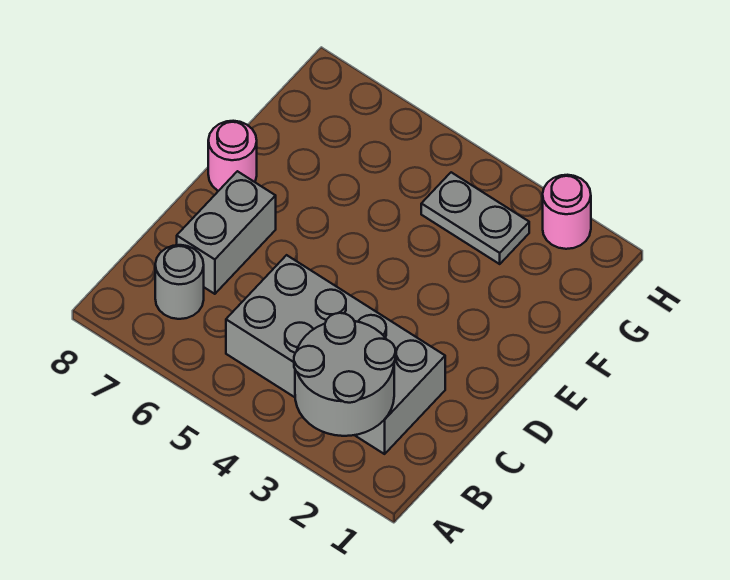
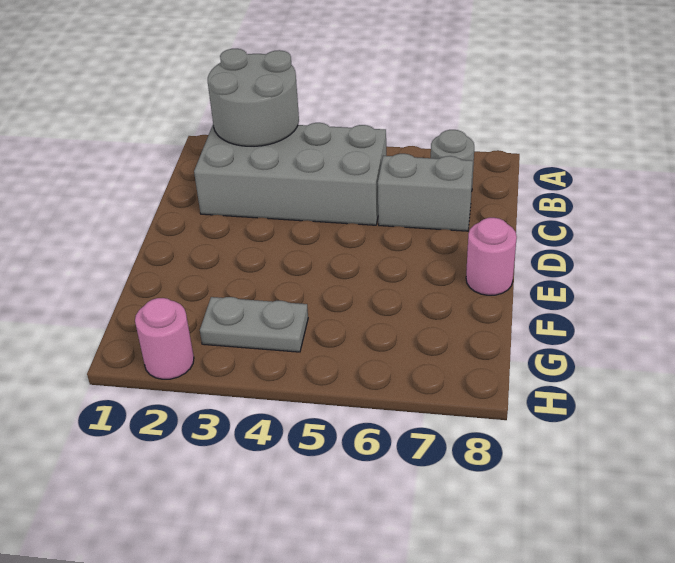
grey brick C7:D7 level 1 -> grey brick C6:C7 level 1

